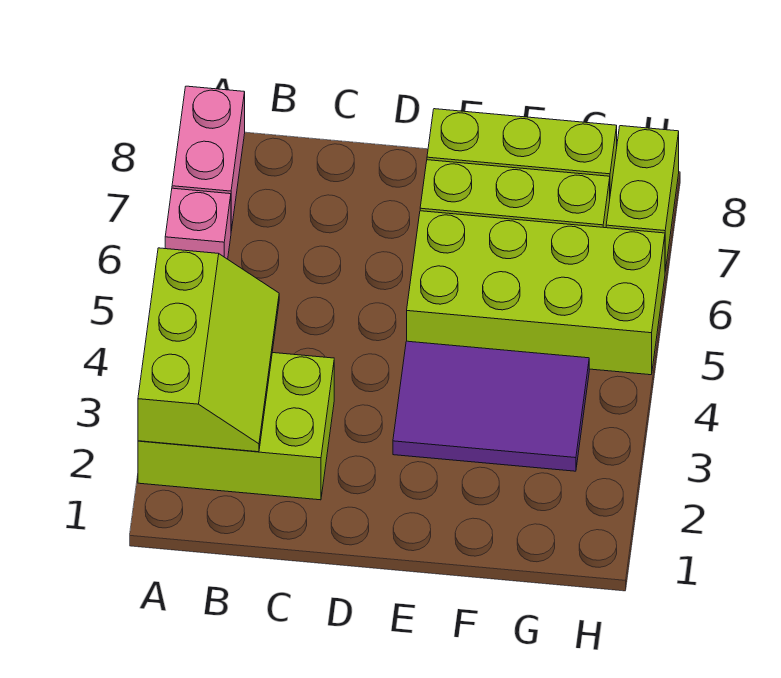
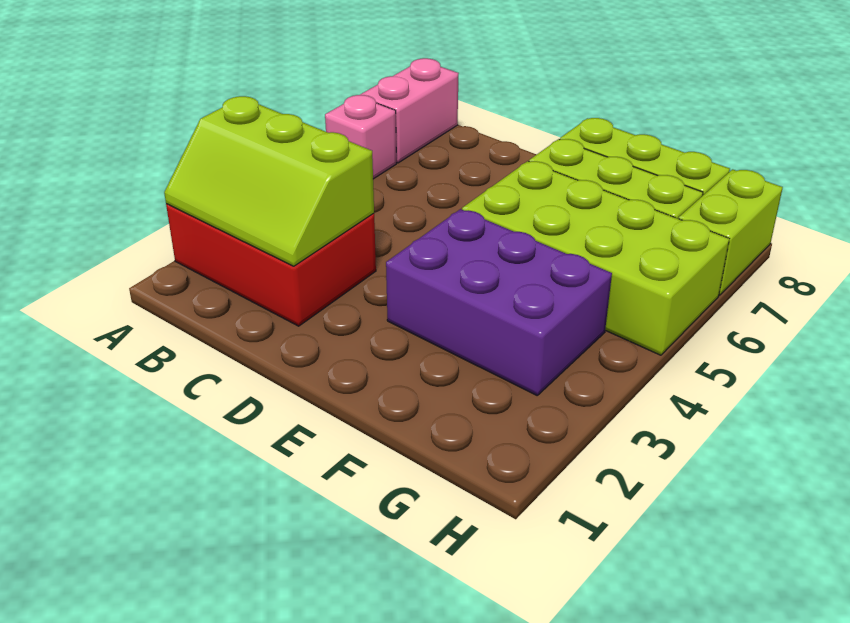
lime brick A2:C3 level 1 -> red brick A2:C3 level 1
lime slope A2:B4 level 2 top A -> lime slope A2:C3 level 2 top 3
purple tile E3:G4 level 1 -> purple brick E3:G4 level 1

